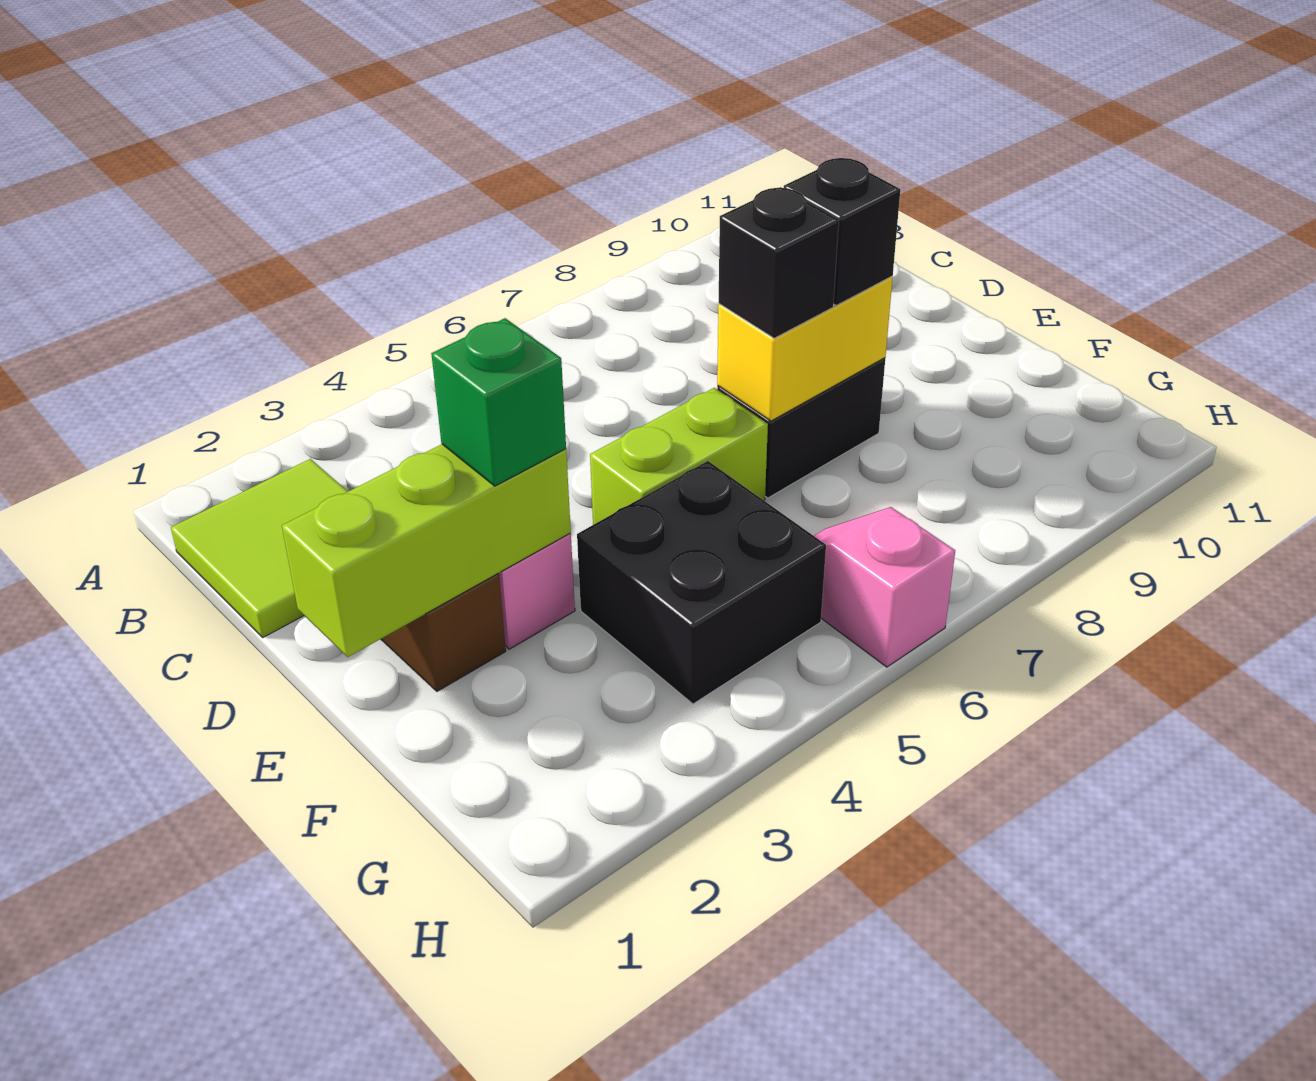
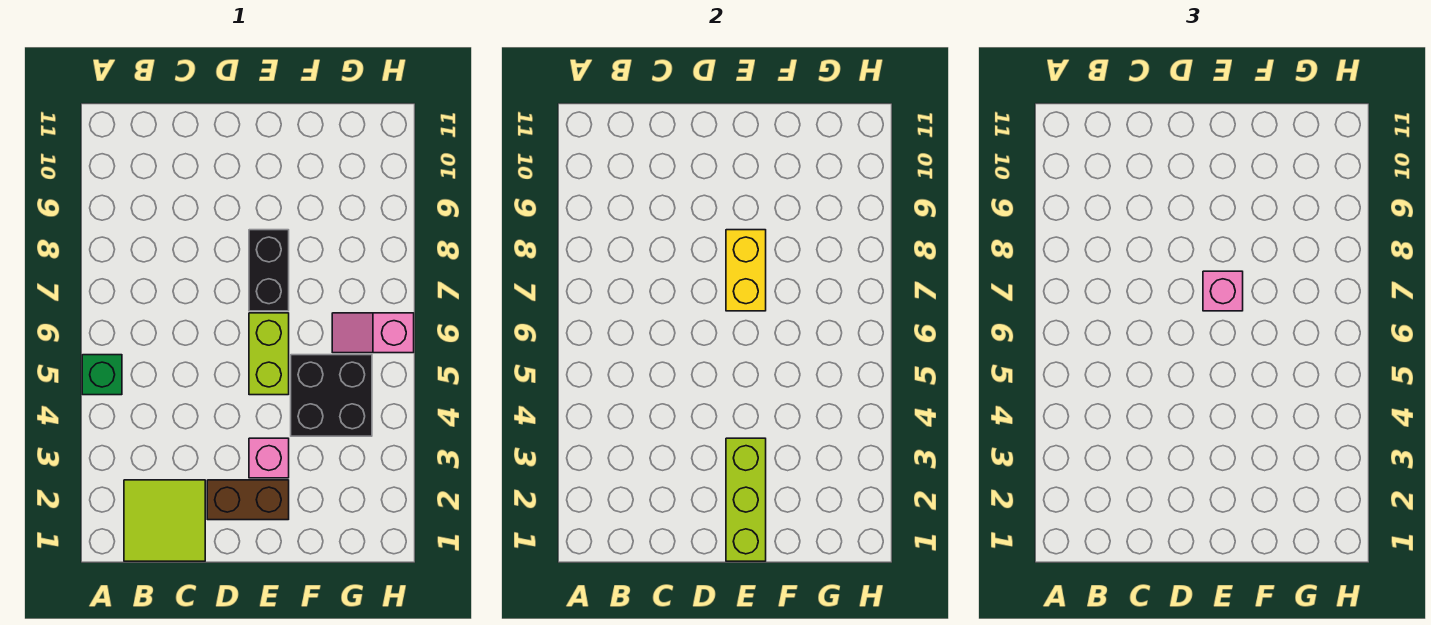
green brick E3 level 3 -> green brick A5 level 1
black brick E7 level 3 -> pink brick E7 level 3
black brick E8 level 3 -> none

